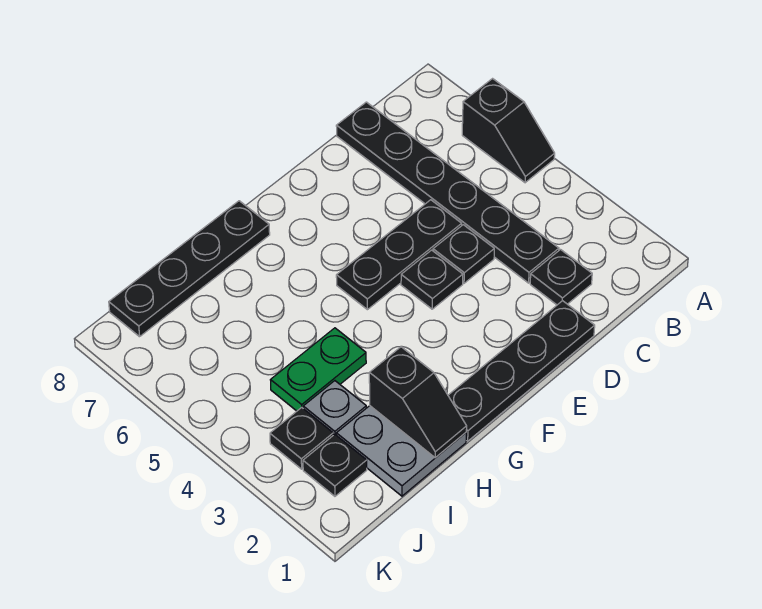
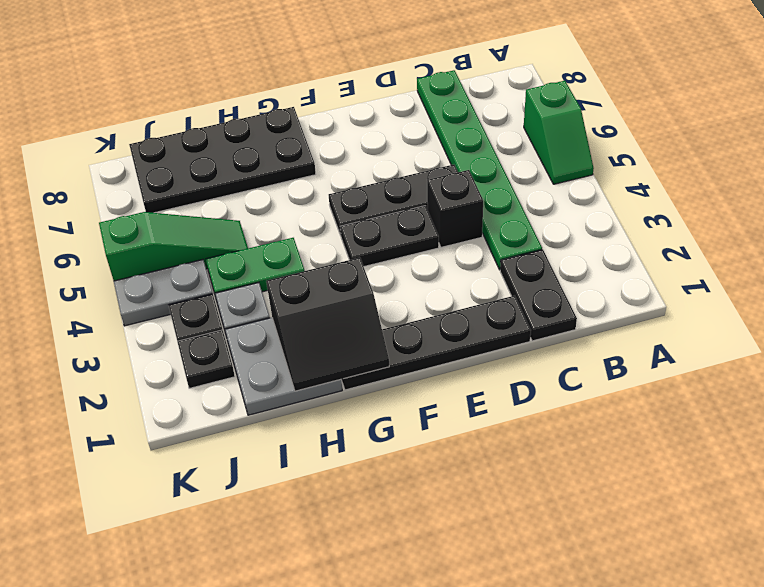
black slope A5:A6 level 1 top 6 -> green slope A5:A6 level 1 top 6
black plate C2 level 1 -> black plate C1:C2 level 1
black plate C3:C8 level 1 -> green plate C3:C8 level 1
black plate D4 level 1 -> black brick D4 level 1
black plate E4 level 1 -> black plate E4:F4 level 1
black plate G8:J8 level 1 -> black plate G7:J8 level 1
black slope H1:H2 level 2 top 2 -> black slope G1:H2 level 2 top 2
none -> green slope I5:K5 level 1 top K
none -> grey plate J4:K4 level 1

